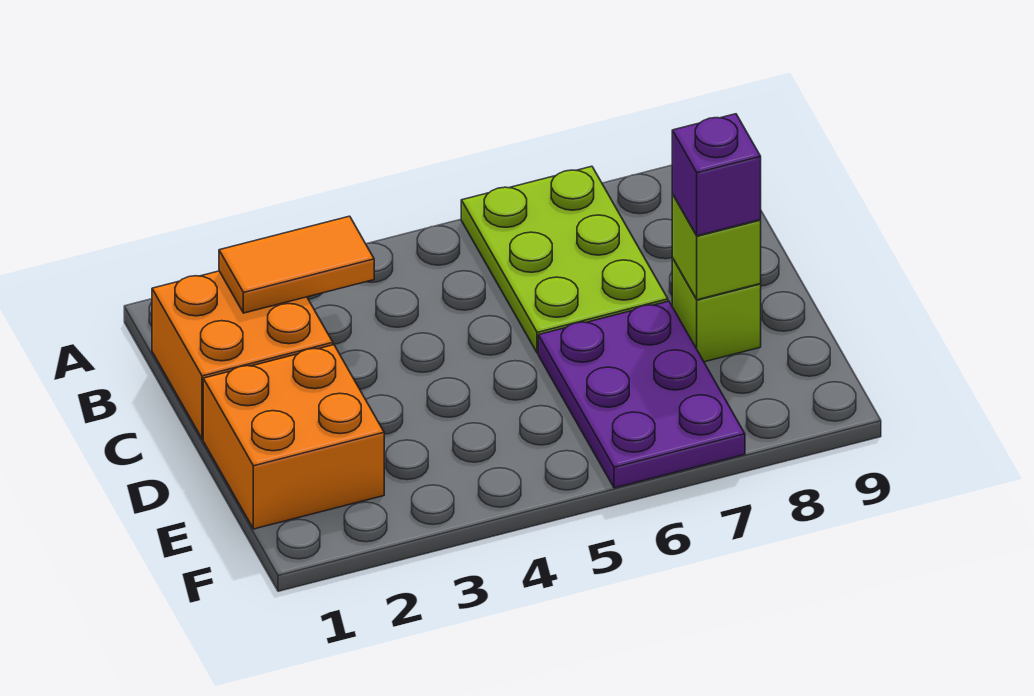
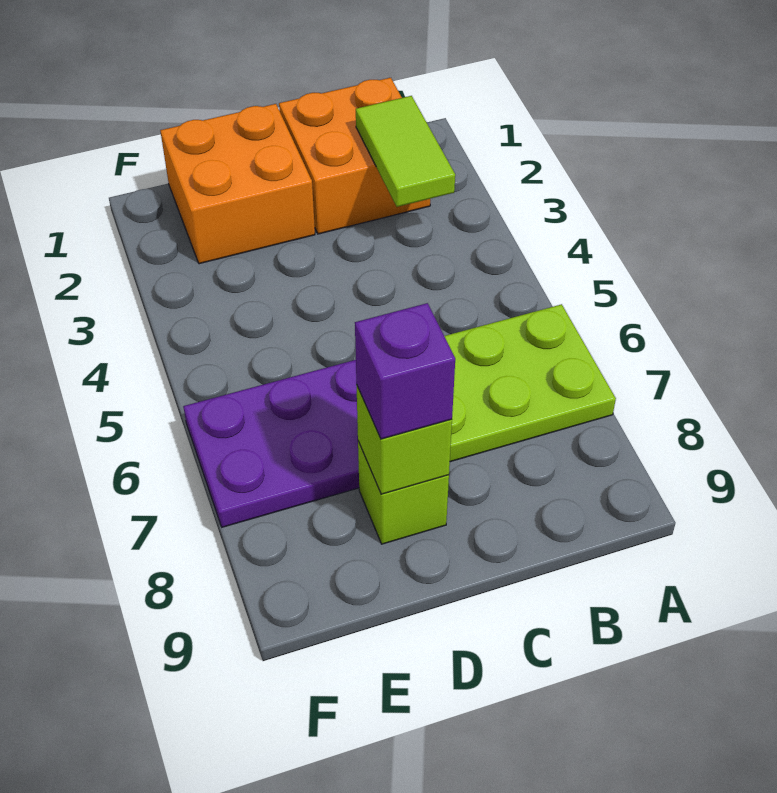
orange tile B2:B3 level 2 -> lime tile B2:B3 level 2

